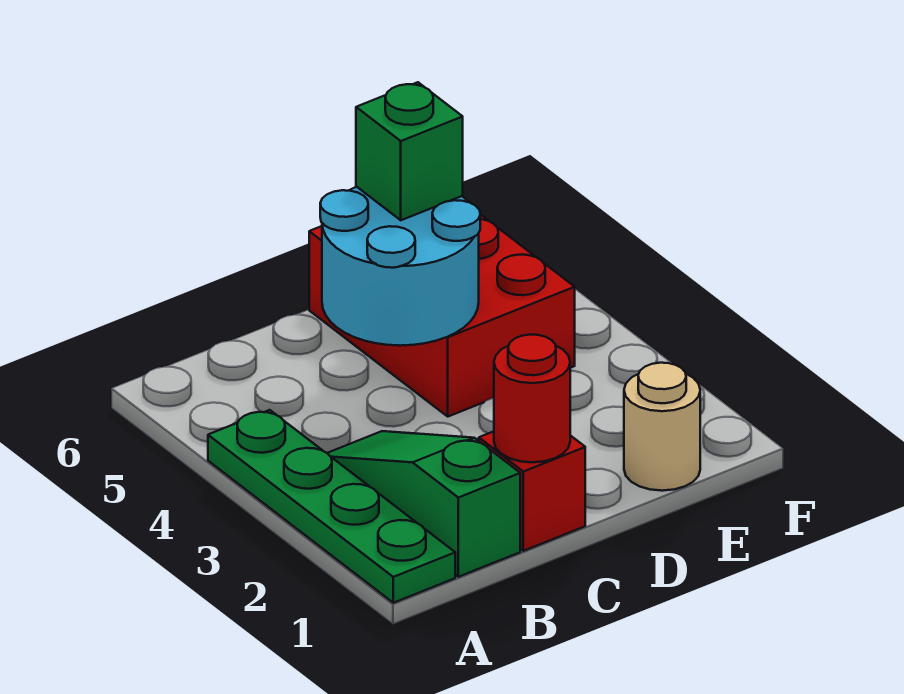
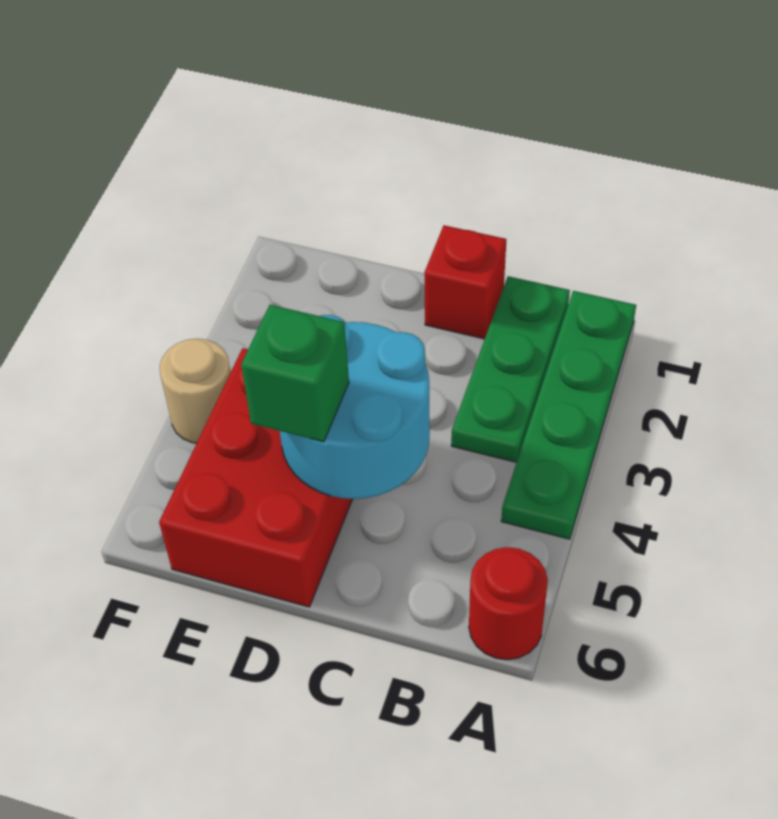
green slope B1:B3 level 1 top 1 -> green plate B1:B3 level 1
red round brick C1 level 2 -> red round brick A6 level 1
tan round brick E1 level 1 -> tan round brick F4 level 1

